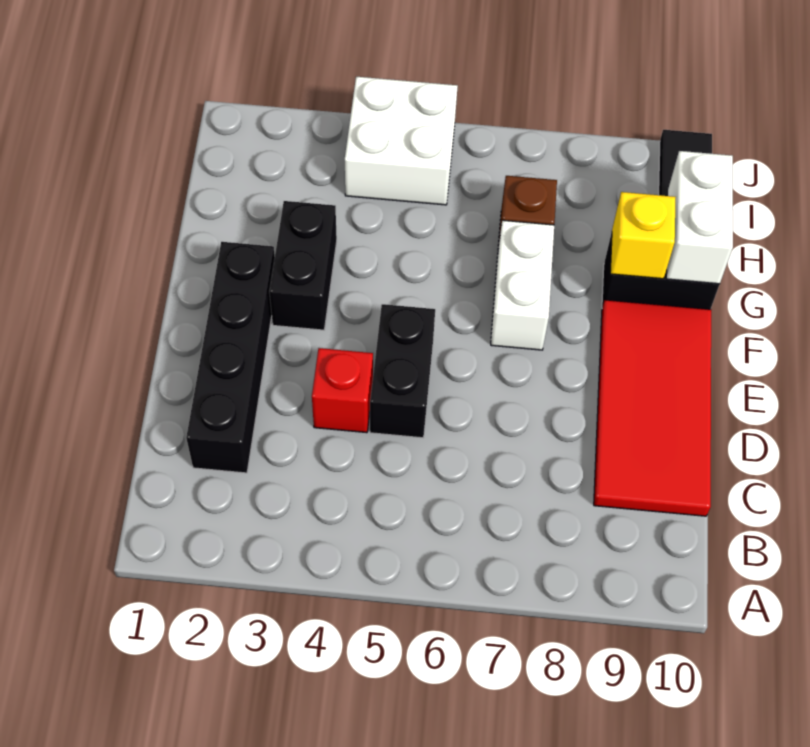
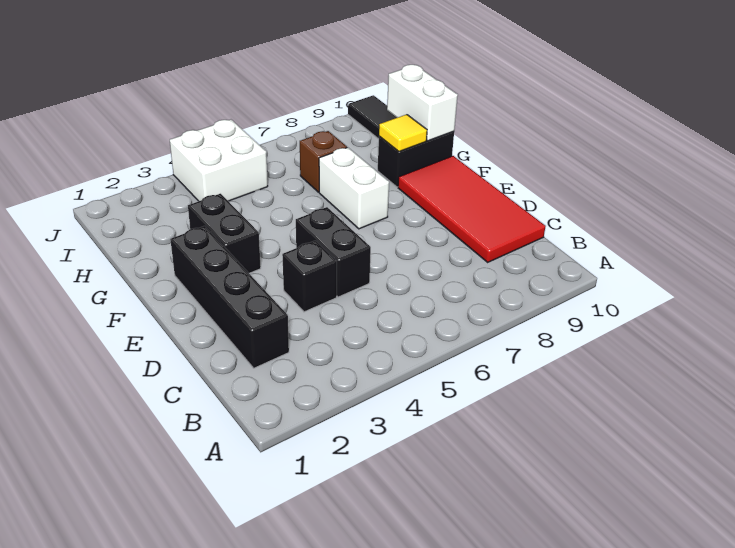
red brick D4 level 1 -> black brick D4 level 1
yellow brick G9 level 2 -> yellow tile G9 level 2

